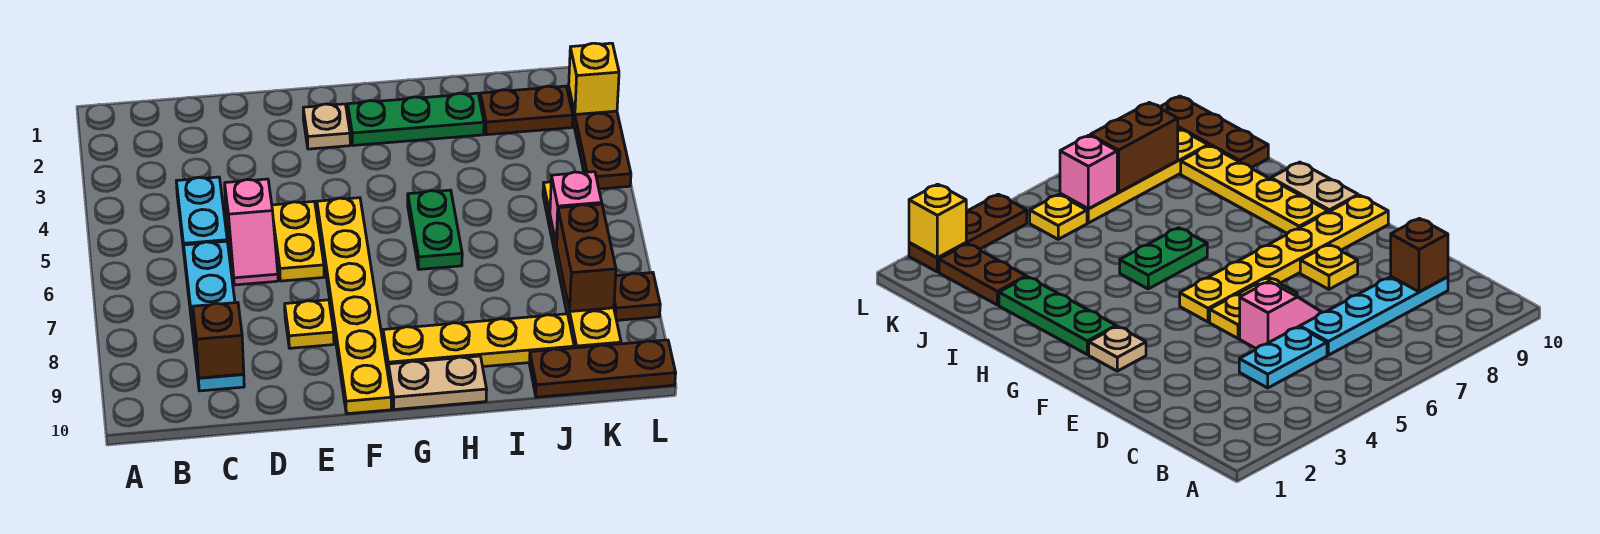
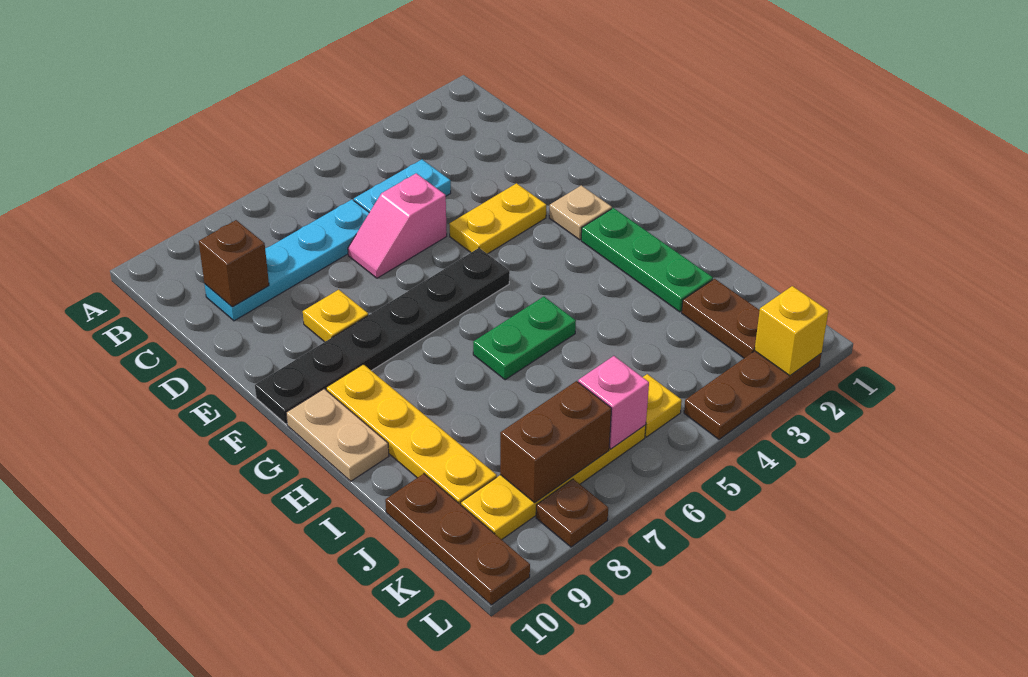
yellow plate E5:E6 level 1 -> yellow plate E3:E4 level 1
yellow plate F5:F10 level 1 -> black plate F5:F10 level 1

